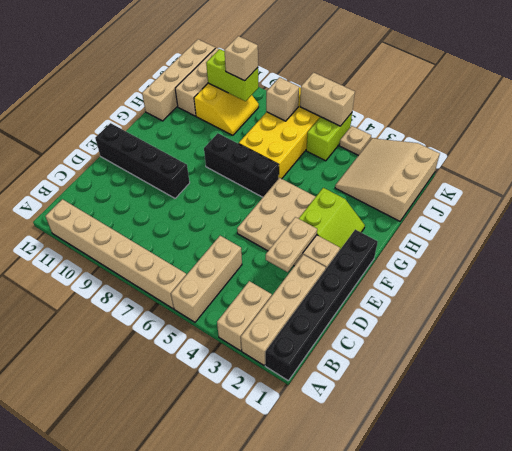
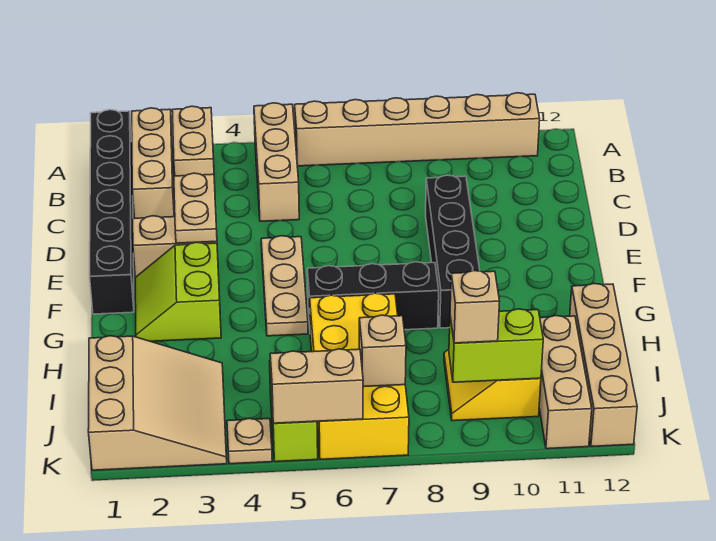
tan brick A2:D2 level 1 -> tan brick A2:C2 level 1
tan plate E4:G5 level 1 -> tan plate E5:G5 level 1
black brick E9:E12 level 1 -> black brick D9:G9 level 1

